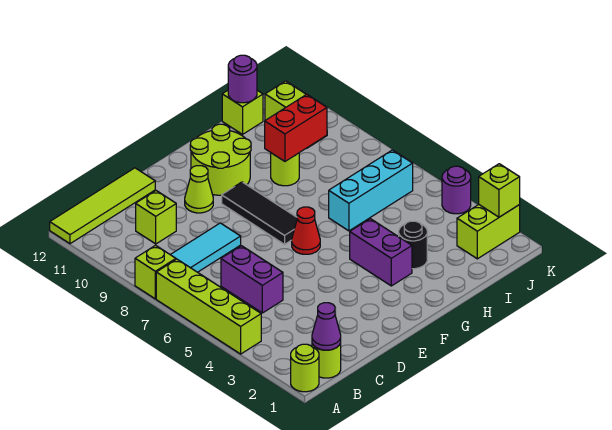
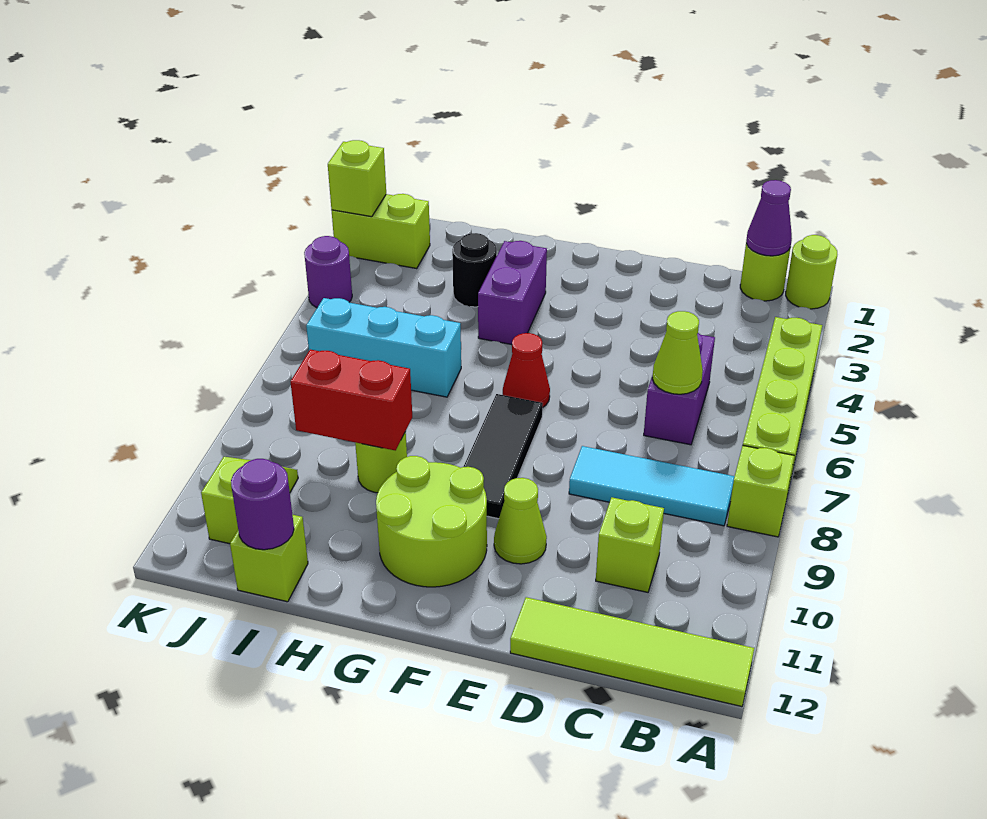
none -> lime cone C6 level 2

